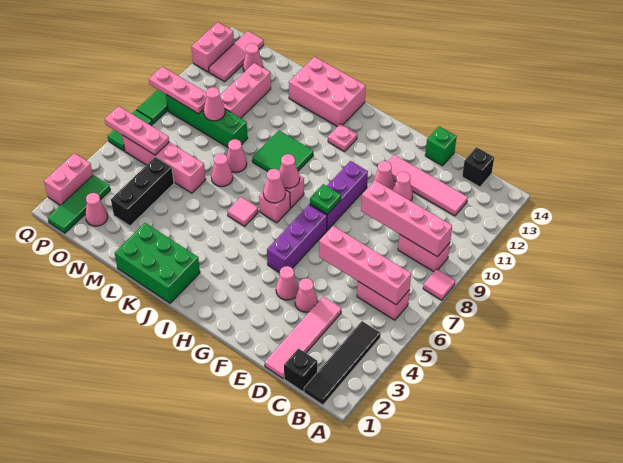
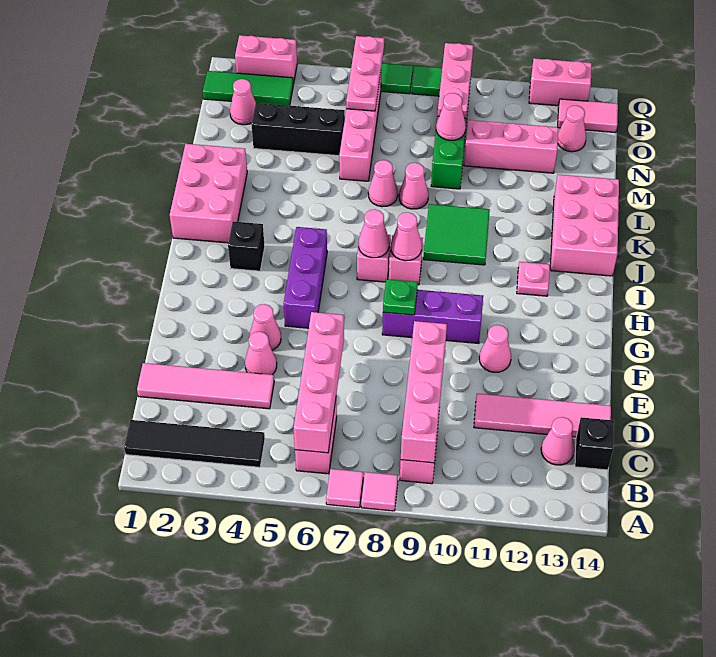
black brick C1 level 1 -> black brick I3 level 1
pink tile C12:F12 level 1 -> pink tile D11:D14 level 1
pink cone E11 level 1 -> pink cone C13 level 1
green brick E14 level 1 -> none
purple brick G5:G7 level 1 -> purple brick G5:I5 level 1
green brick J1:L2 level 1 -> pink brick J1:L2 level 1
pink tile J6 level 1 -> pink tile A7 level 1
pink tile P12:P14 level 1 -> pink tile P13:P14 level 1

